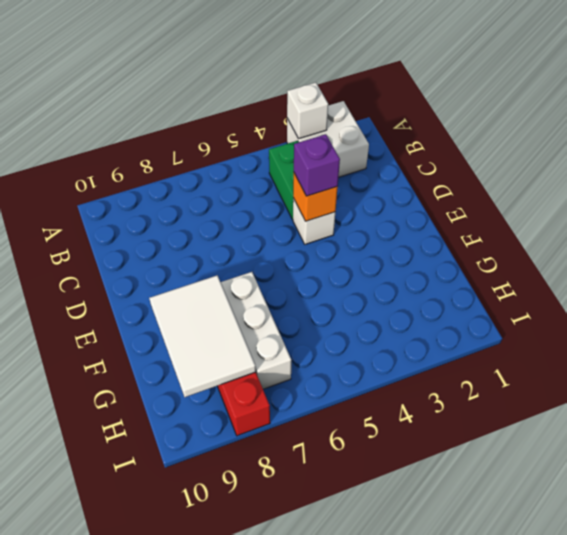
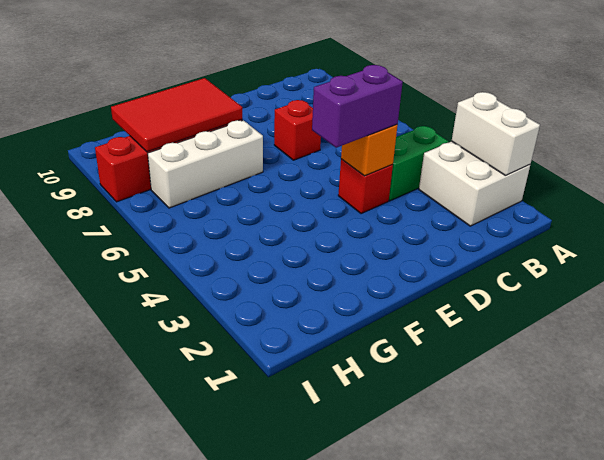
white brick A3 level 2 -> white brick A2:A3 level 2
white brick D4 level 1 -> red brick D4 level 1
purple brick D4 level 3 -> purple brick D4:E4 level 3
none -> red brick D7 level 1
white tile F8:H9 level 2 -> red tile F8:H9 level 2

